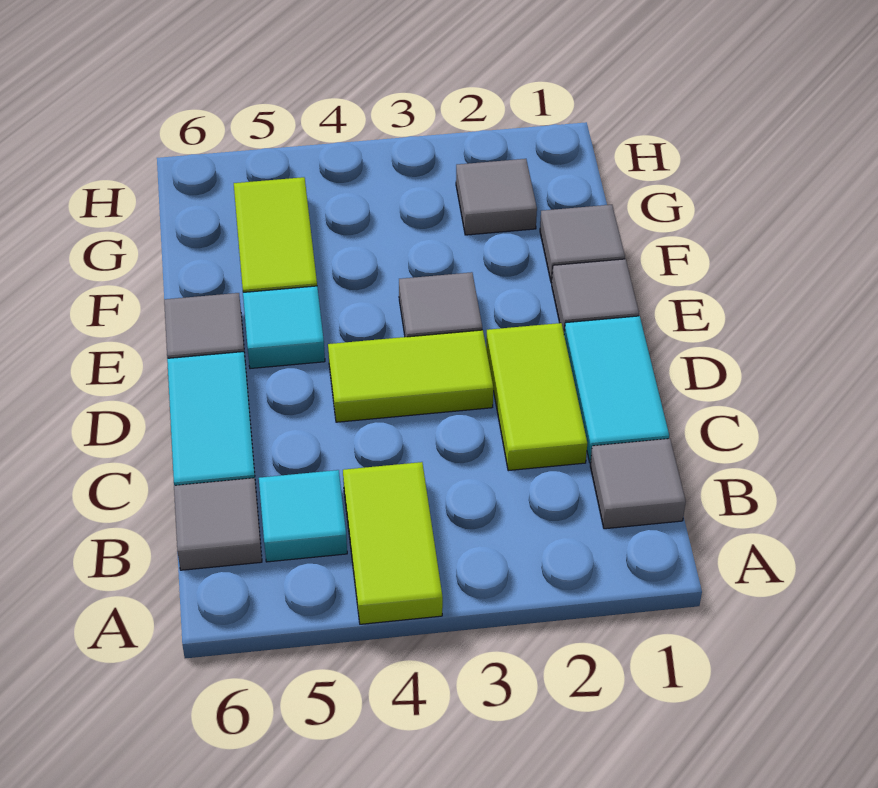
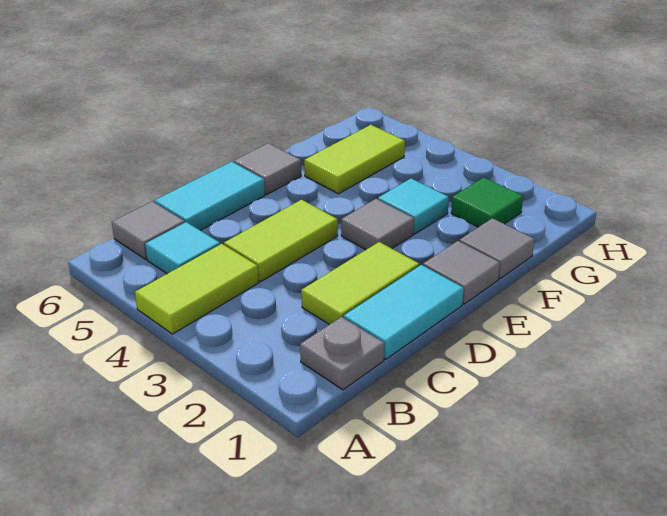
grey tile B1 level 1 -> grey plate B1 level 1
lime tile D3:D4 level 1 -> lime tile C4:D4 level 1
cyan tile E5 level 1 -> cyan tile F3 level 1
grey tile G2 level 1 -> green tile G2 level 1

